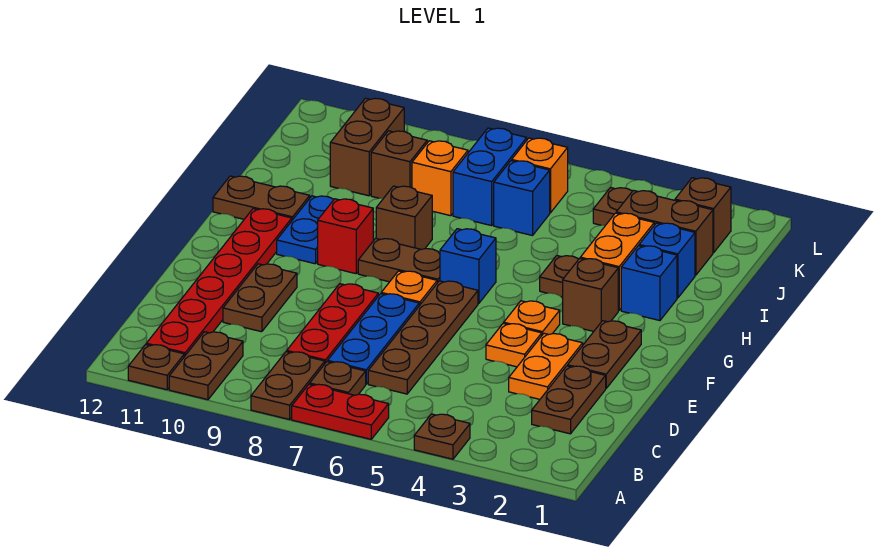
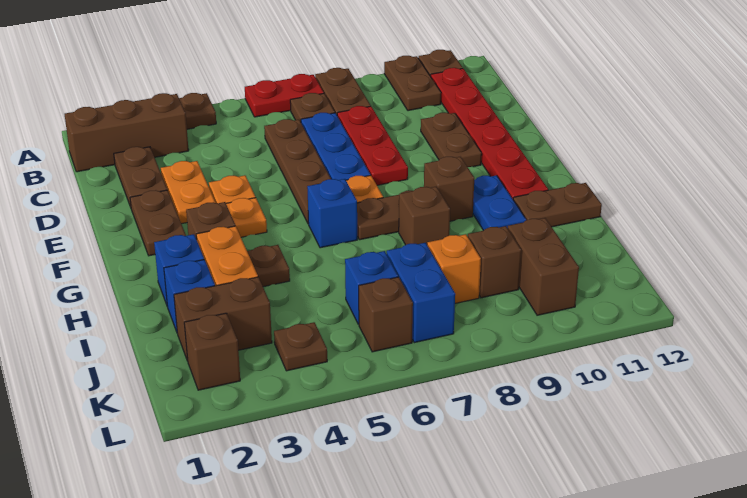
none -> brown brick B1:B3 level 1
red brick G9 level 1 -> brown brick G9 level 1
orange brick K6 level 1 -> brown brick K6 level 1

